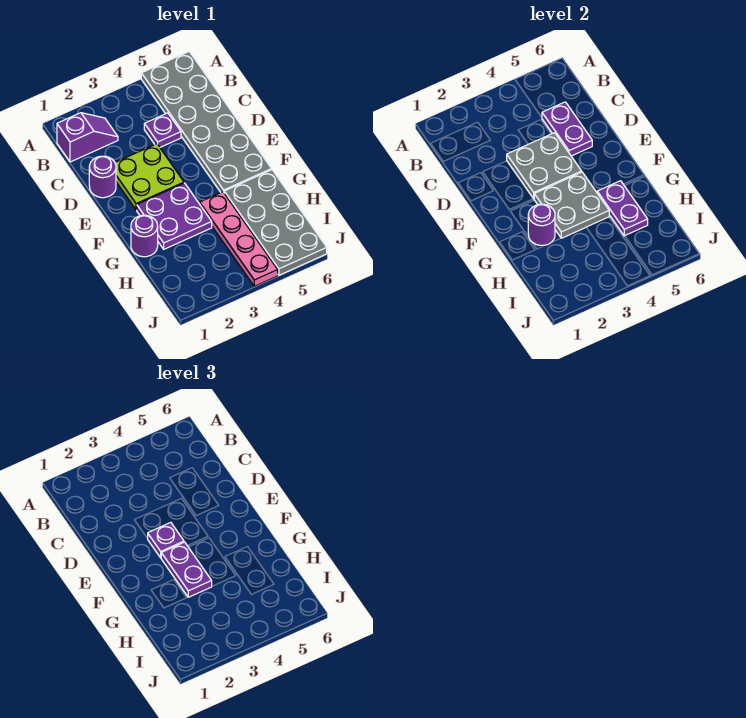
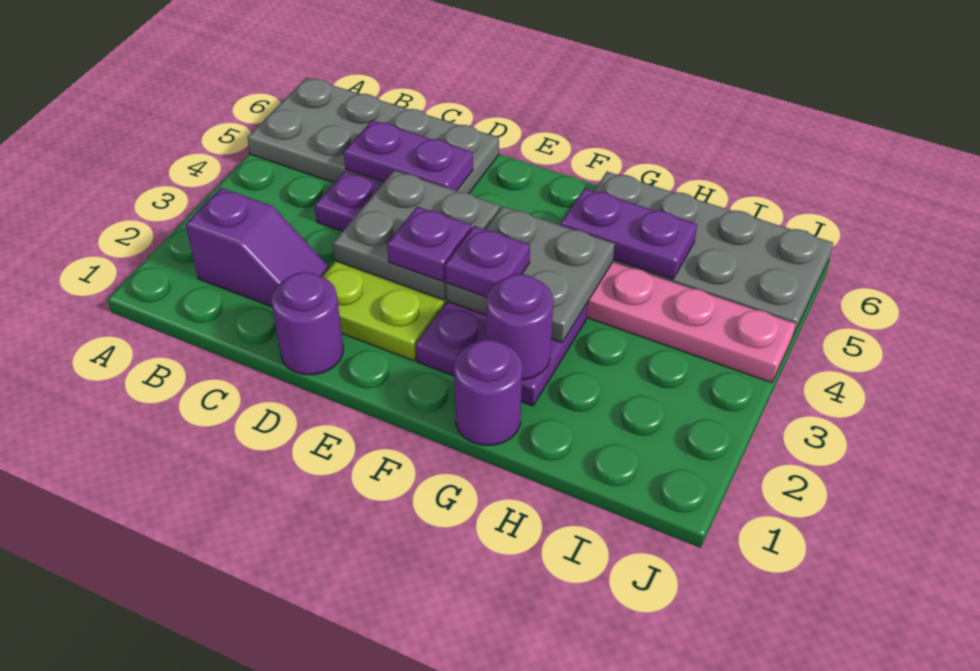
grey plate A5:F6 level 1 -> grey plate A5:D6 level 1
purple slope B1:B2 level 1 top 1 -> purple slope B2:C2 level 1 top B
purple plate F3:G3 level 3 -> purple plate F3 level 3

